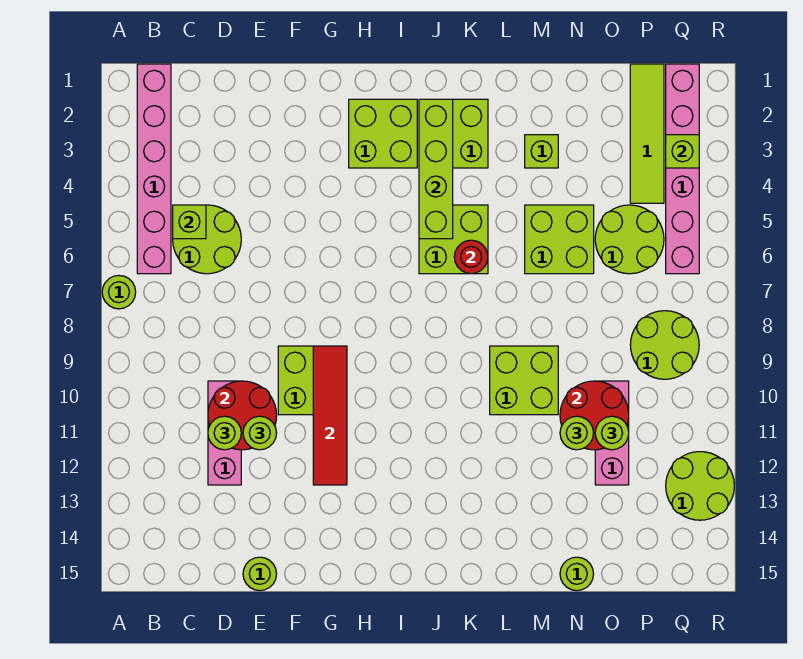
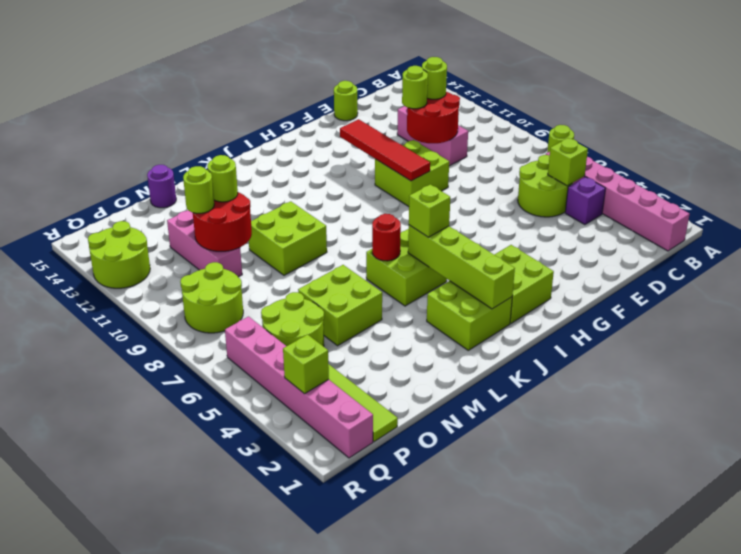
none -> purple brick C4 level 1
lime brick M3 level 1 -> lime brick J5 level 3
lime round brick N15 level 1 -> purple round brick N15 level 1

